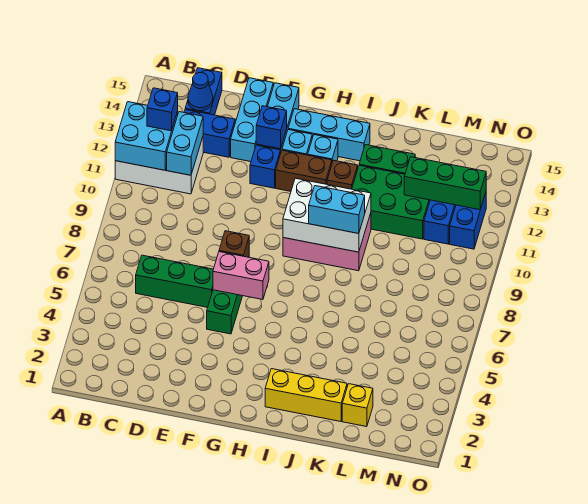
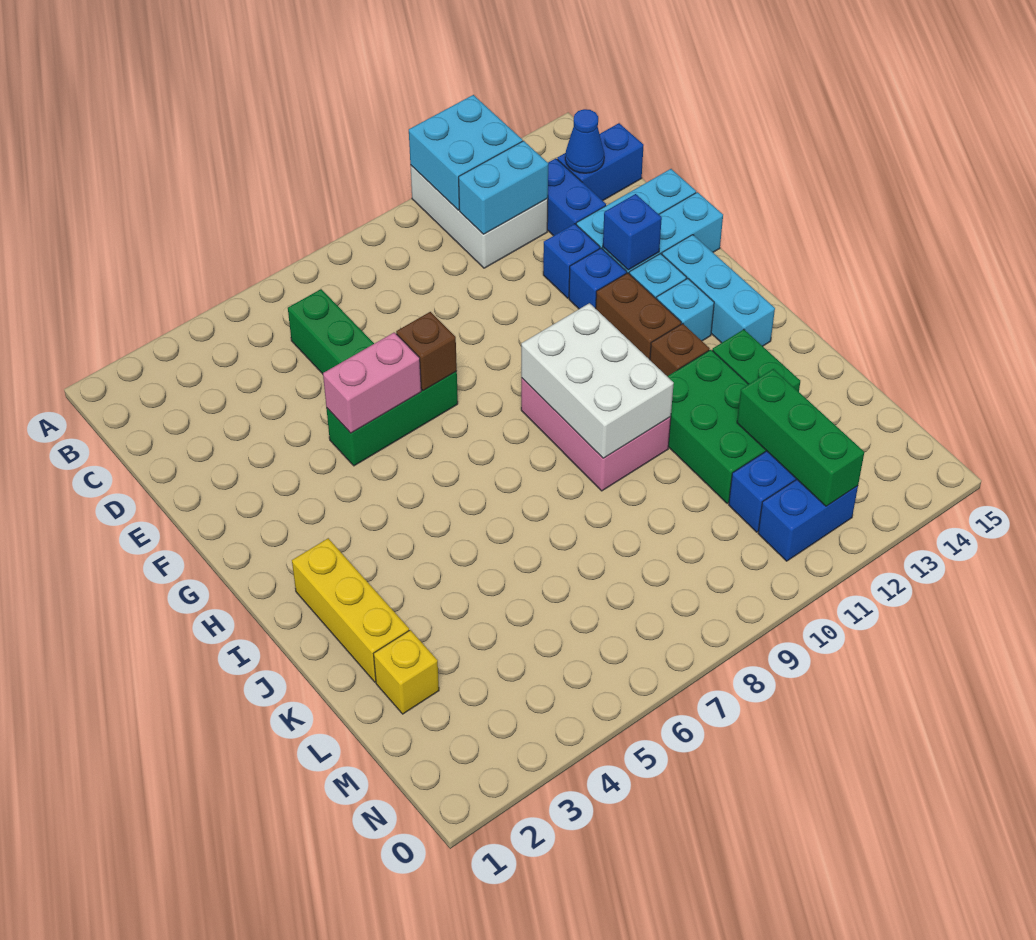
blue brick B12 level 3 -> blue brick E12 level 1
pink brick F6:G6 level 2 -> pink brick F5:F6 level 2
cyan brick I9:J9 level 3 -> none

